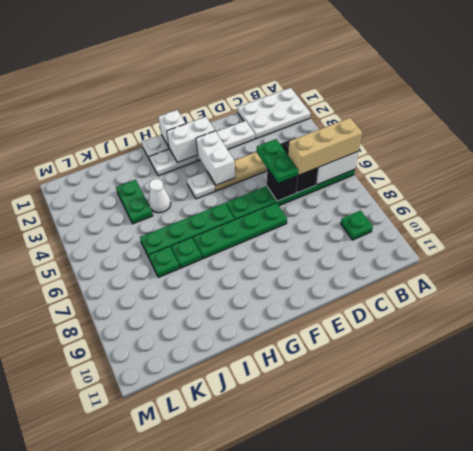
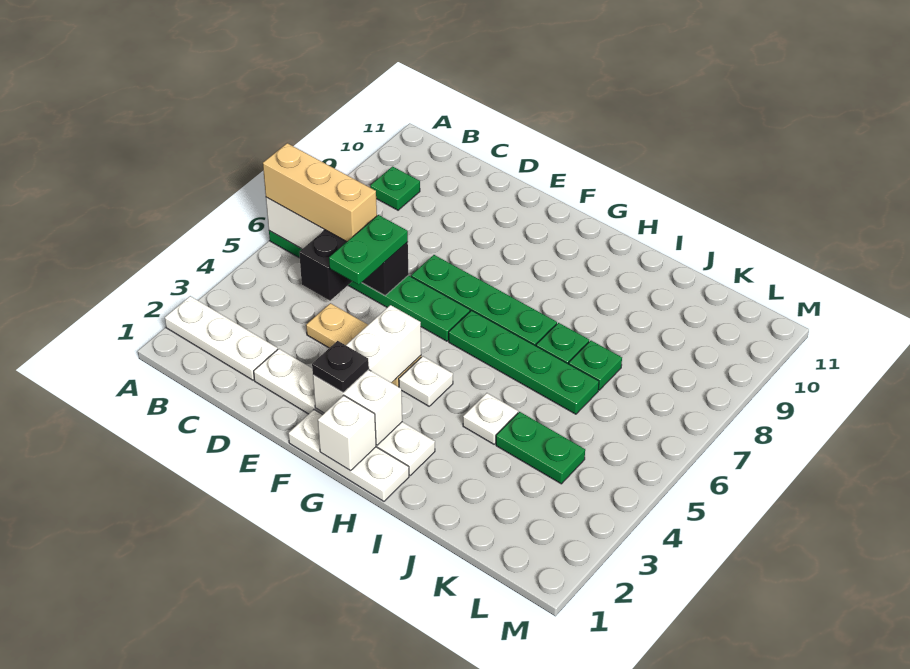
white plate A1:C2 level 1 -> white plate A2:C2 level 1
none -> black plate F2 level 3
white cone I4 level 1 -> white plate I4 level 1
green plate J3:J4 level 1 -> green plate J4:K4 level 1

